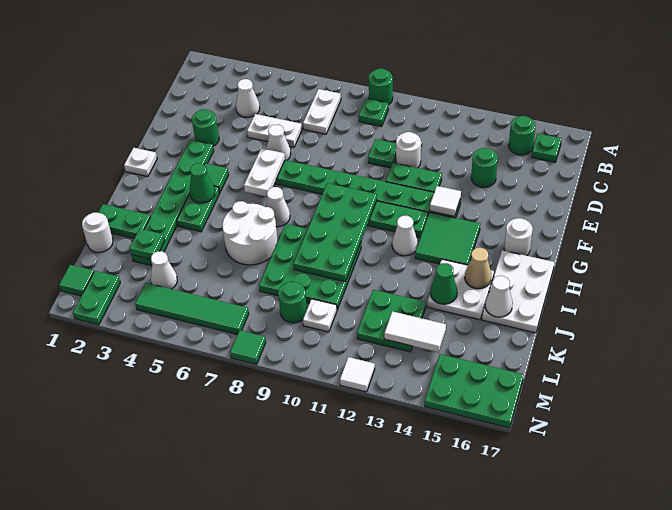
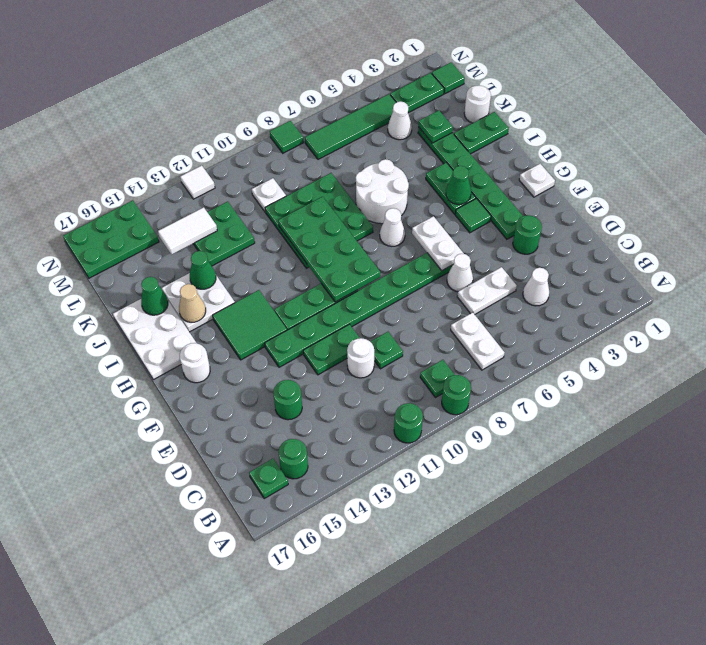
white tile F13 level 2 -> none
white cone H12 level 1 -> none
white cone J16 level 2 -> green cone J16 level 2
green round brick L9 level 1 -> green round brick A11 level 1
green plate M2:N2 level 1 -> green plate M2:M3 level 1

